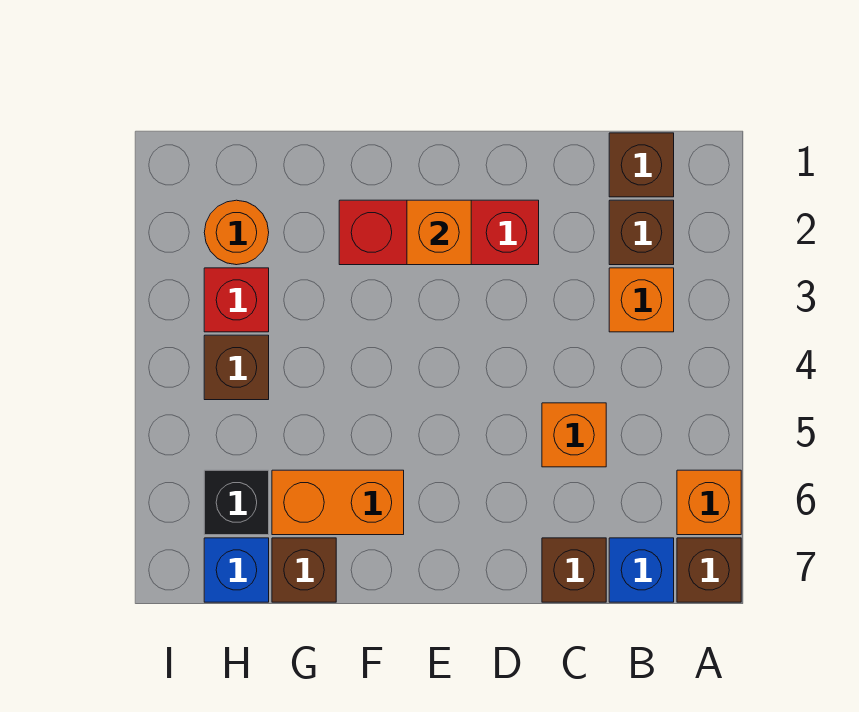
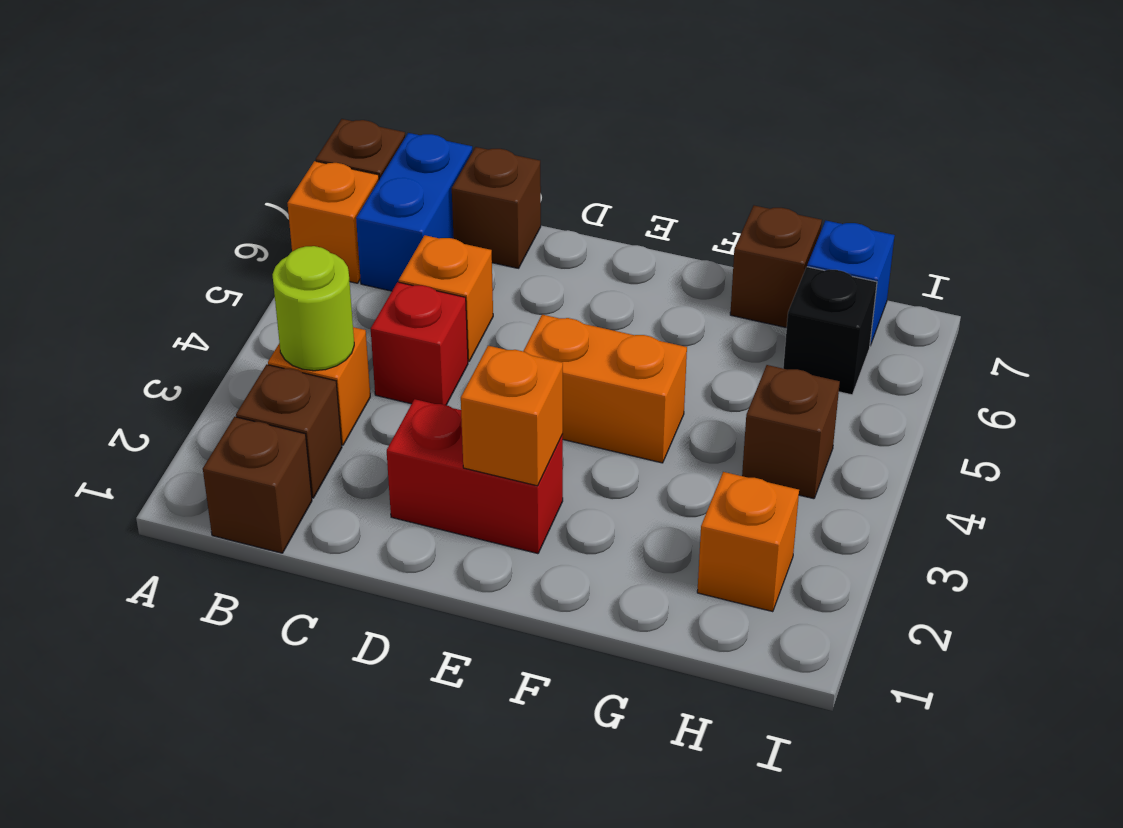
none -> lime round brick B3 level 2
blue brick B7 level 1 -> blue brick B6:B7 level 1
red brick D2:F2 level 1 -> red brick D2:E2 level 1
orange brick F6:G6 level 1 -> orange brick E4:F4 level 1
orange round brick H2 level 1 -> orange brick H2 level 1
red brick H3 level 1 -> red brick C4 level 1

